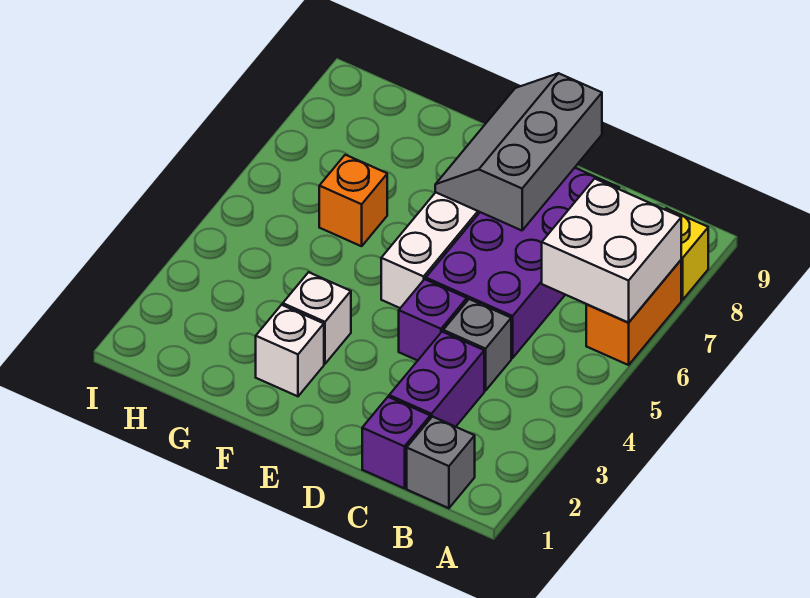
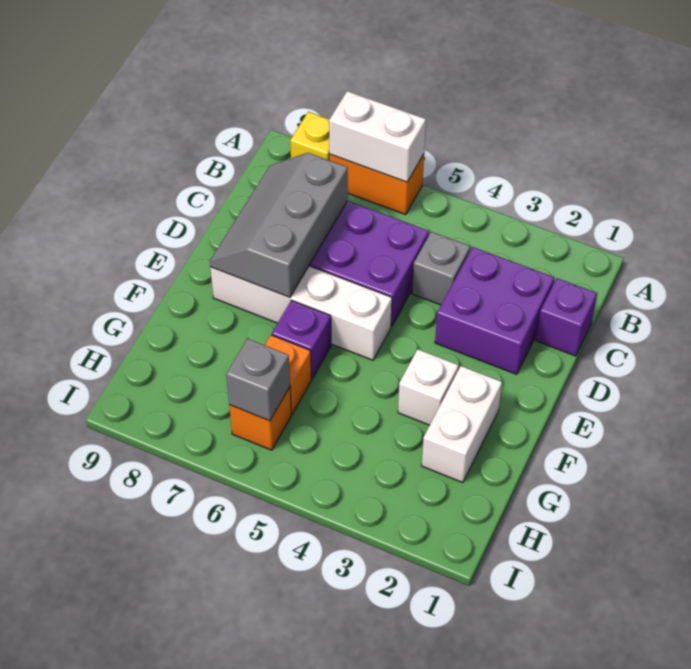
white brick A6:B7 level 2 -> white brick A6:A7 level 2
grey brick B1 level 1 -> grey brick H6 level 2
purple brick C2:C3 level 1 -> purple brick C2:D3 level 1
purple brick D4 level 1 -> purple brick F6 level 1
grey slope D7:E9 level 2 top D -> grey slope C7:E8 level 2 top 7
white brick F2 level 1 -> white brick F2:G2 level 1
none -> orange brick H6 level 1

